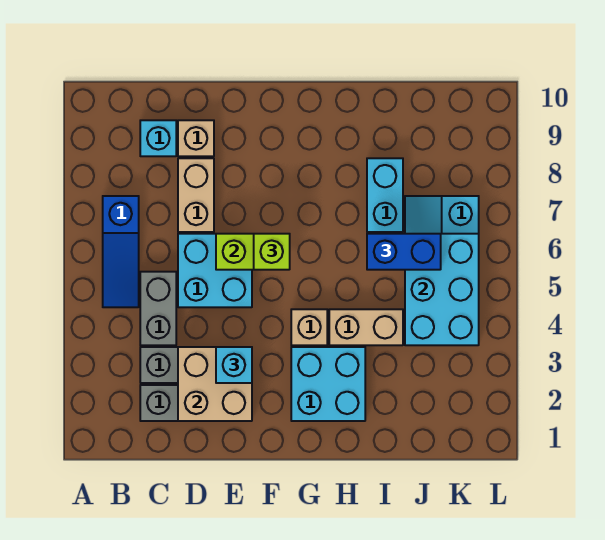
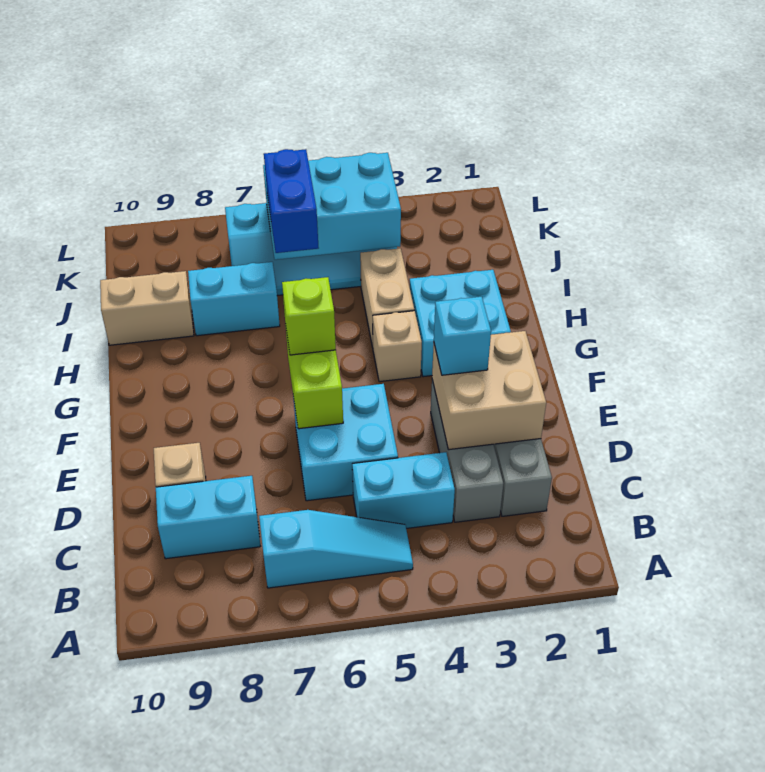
blue slope B5:B7 level 1 top 7 -> cyan slope B5:B7 level 1 top 7
grey brick C4:C5 level 1 -> cyan brick C4:C5 level 1
cyan brick C9 level 1 -> cyan brick C8:C9 level 1
tan brick D7:D8 level 1 -> tan brick I9:I10 level 1

